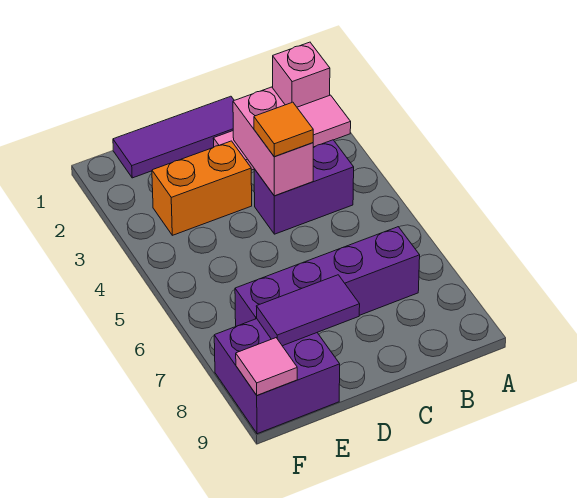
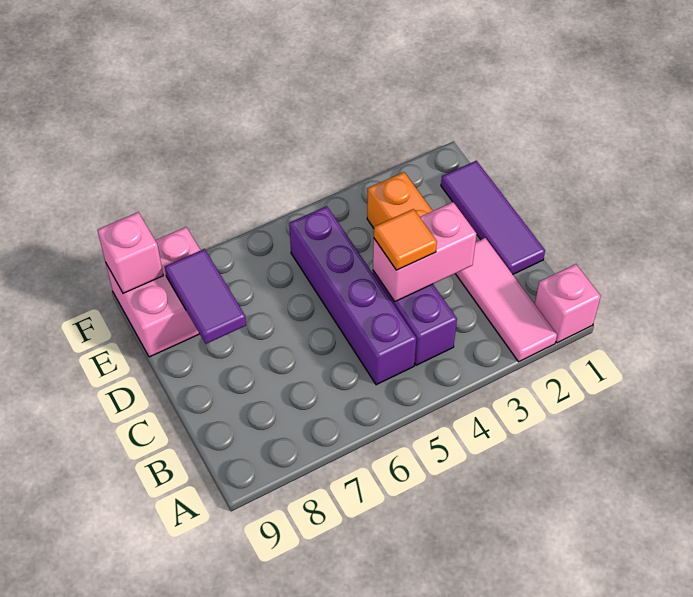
purple brick B7:E7 level 1 -> purple brick B5:E5 level 1
purple brick E8:F9 level 1 -> pink brick E8:F9 level 1
pink tile F9 level 2 -> pink brick F9 level 2

